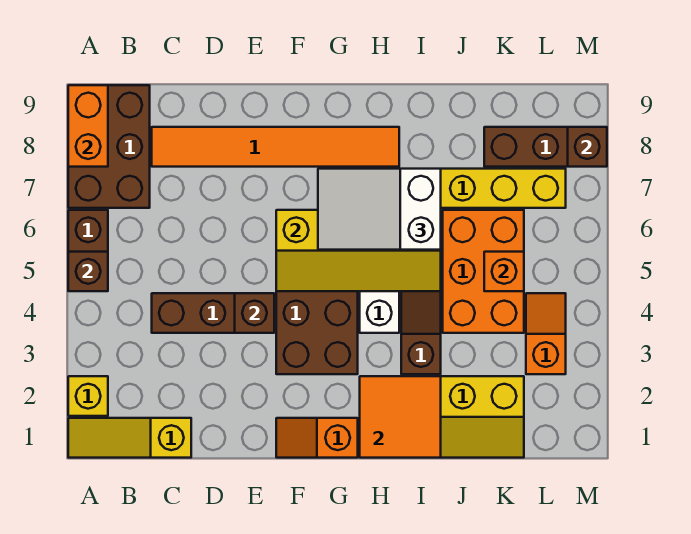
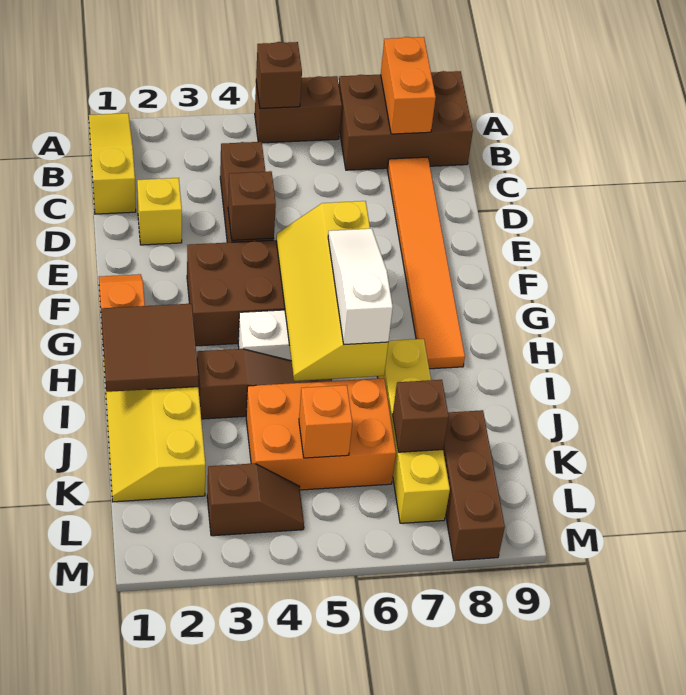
yellow brick A2 level 1 -> yellow brick D2 level 1
orange brick A8:A9 level 2 -> orange brick A8:B8 level 2
white slope G6:I7 level 3 top I -> white slope G6:I6 level 3 top I
orange tile H1:I2 level 2 -> brown tile H1:I2 level 2
orange slope L3:L4 level 1 top 3 -> brown slope L3:L4 level 1 top 3
brown brick M8 level 2 -> brown brick K7 level 2

